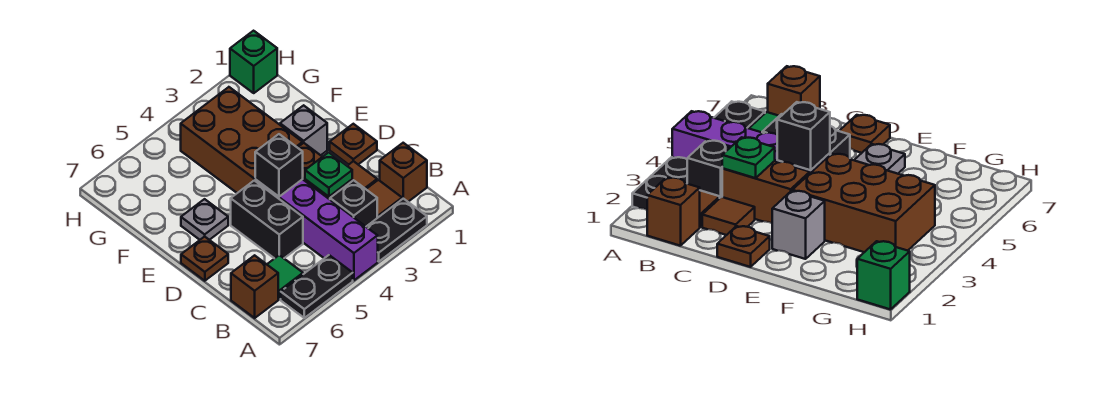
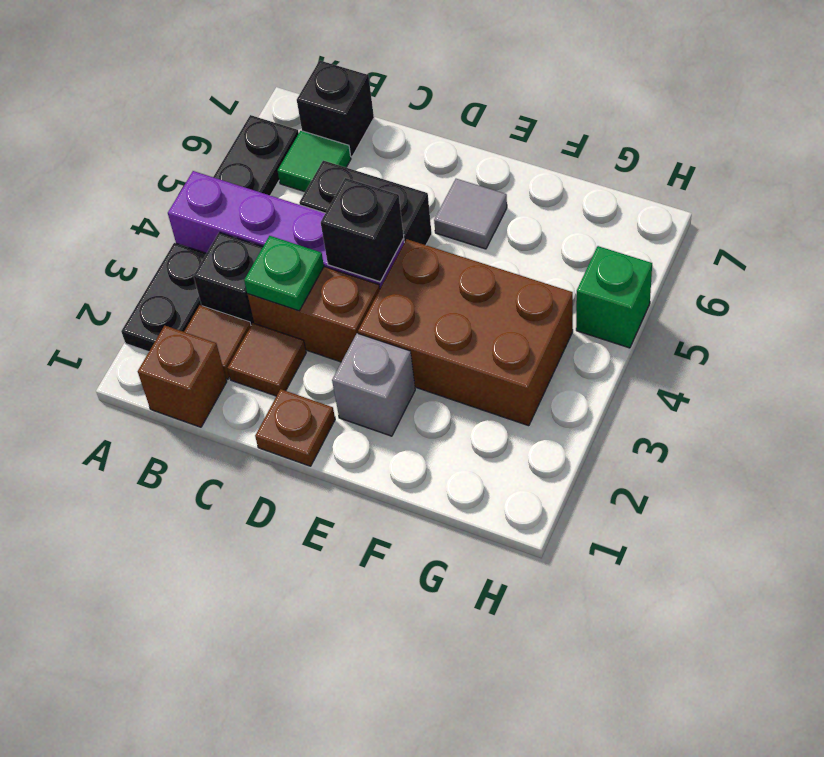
brown brick B7 level 1 -> black brick B7 level 1
brown plate D7 level 1 -> none
grey plate E6 level 1 -> grey tile E6 level 1
green brick H1 level 1 -> green brick H5 level 1

